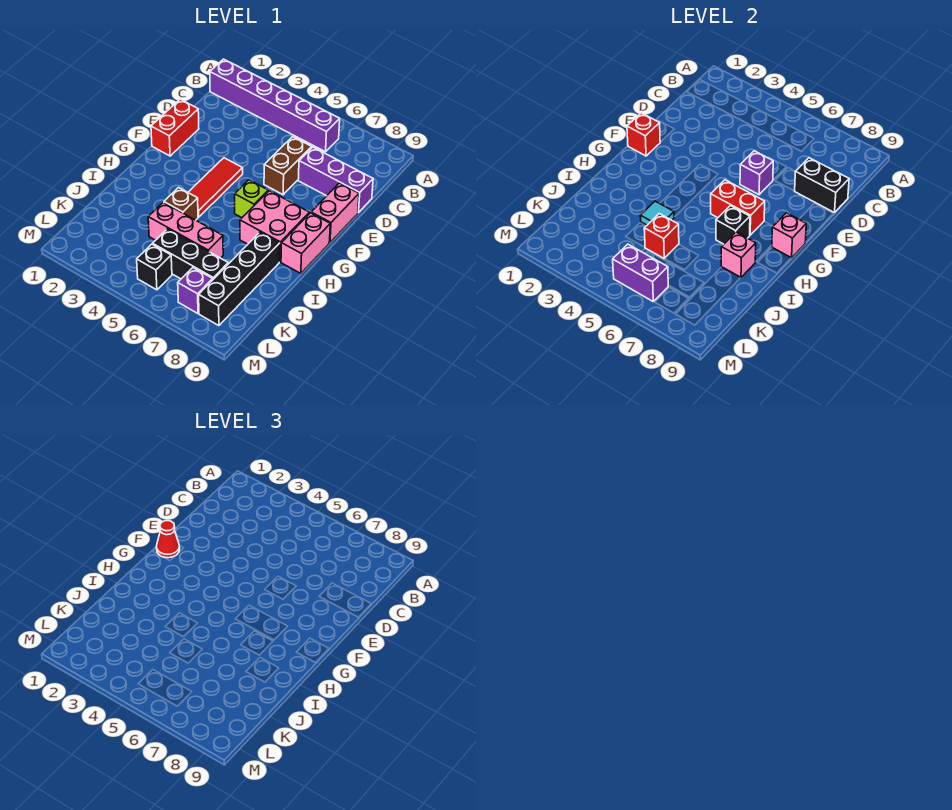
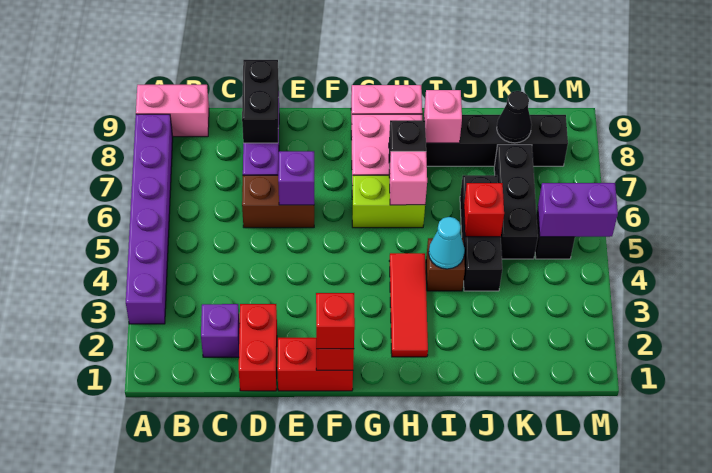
purple brick B1:B6 level 1 -> purple brick A3:A8 level 1
pink brick E9:F9 level 1 -> pink brick A9:B9 level 1
red cone F1 level 3 -> red brick F1 level 3
red tile F4:H4 level 1 -> red tile H2:H4 level 1
lime brick G6 level 1 -> lime brick G6:H6 level 1
red brick G6:G7 level 2 -> red brick D1:D2 level 1
pink brick G9 level 2 -> pink brick H6 level 2
cyan tile I4 level 2 -> cyan cone I4 level 2
pink brick J4:J6 level 1 -> black brick J4:J6 level 1
none -> black cone K8 level 2
purple brick L5:L6 level 2 -> purple brick L5:M5 level 2
purple brick L7 level 1 -> purple brick C2 level 1

